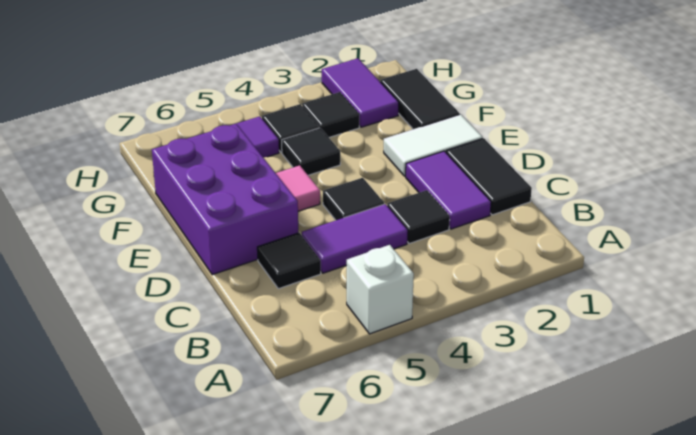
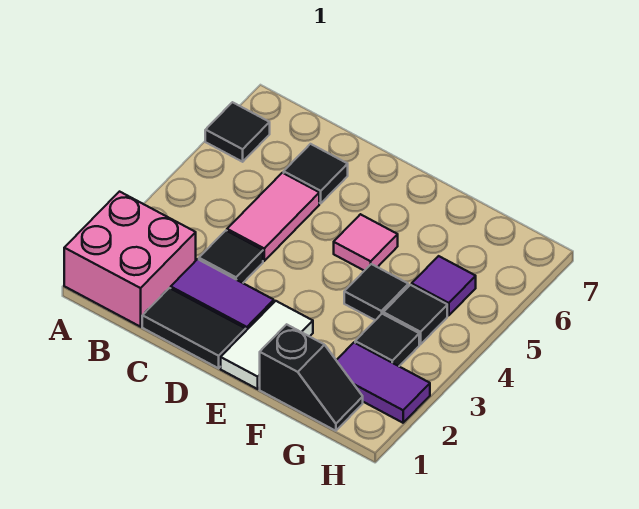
none -> pink brick A1:B2 level 1
white brick A5 level 1 -> none
purple tile C4:C5 level 1 -> pink tile C4:C5 level 1
black tile D4 level 1 -> black tile A6 level 1
purple brick D6:F7 level 1 -> none
black tile F1:G1 level 1 -> black slope F1:G1 level 1 top F

